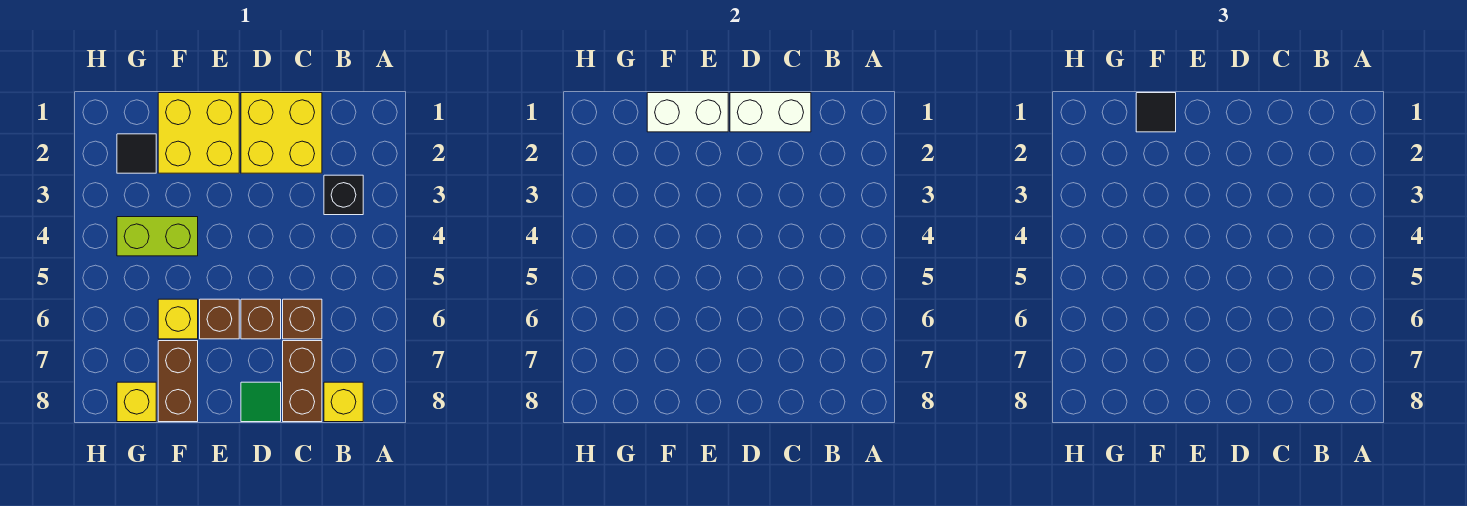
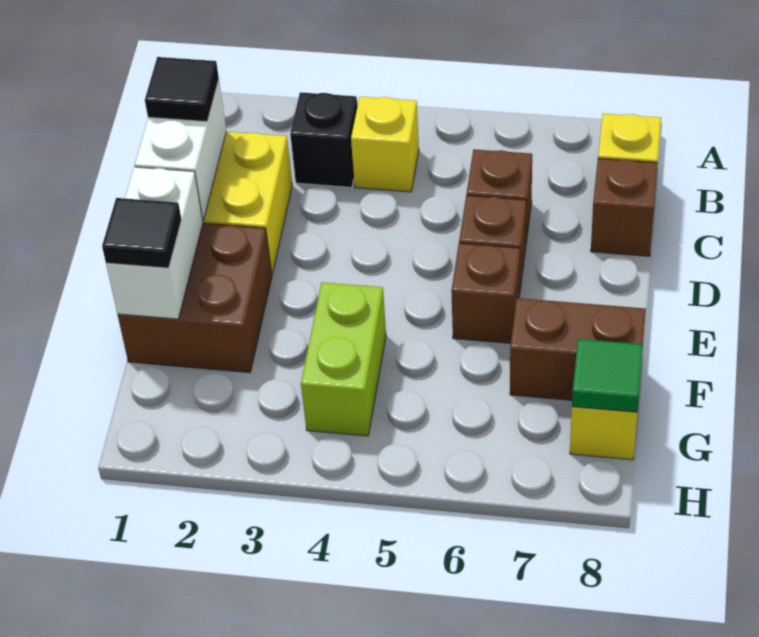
brown brick C7:C8 level 1 -> brown brick C8 level 1
green tile D8 level 1 -> green tile G8 level 2
yellow brick E1:F2 level 1 -> brown brick E1:F2 level 1
yellow brick F6 level 1 -> yellow brick B4 level 1
black tile G2 level 1 -> black tile C1 level 3

